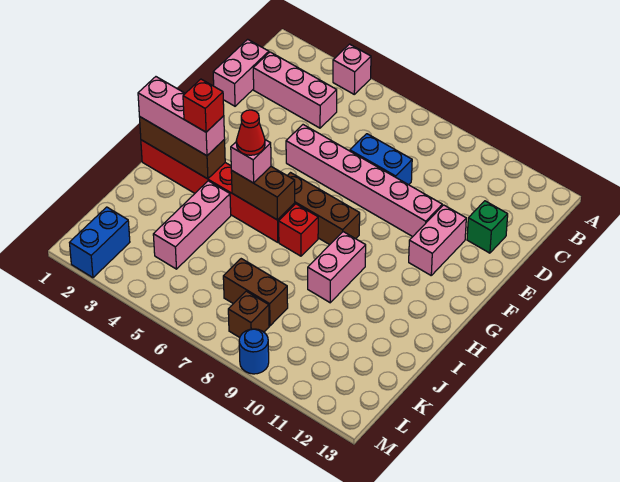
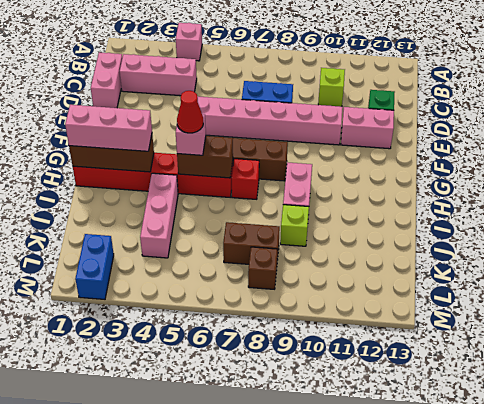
none -> lime brick C10 level 1
pink brick E11:F11 level 1 -> pink brick E11:E12 level 1
red brick H3 level 4 -> none
none -> lime brick J9 level 1
blue round brick M9 level 1 -> none

